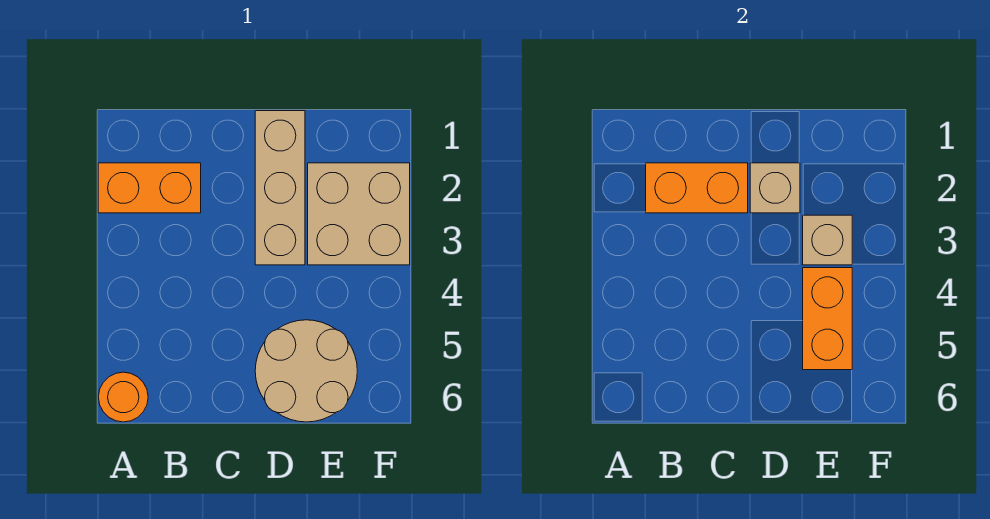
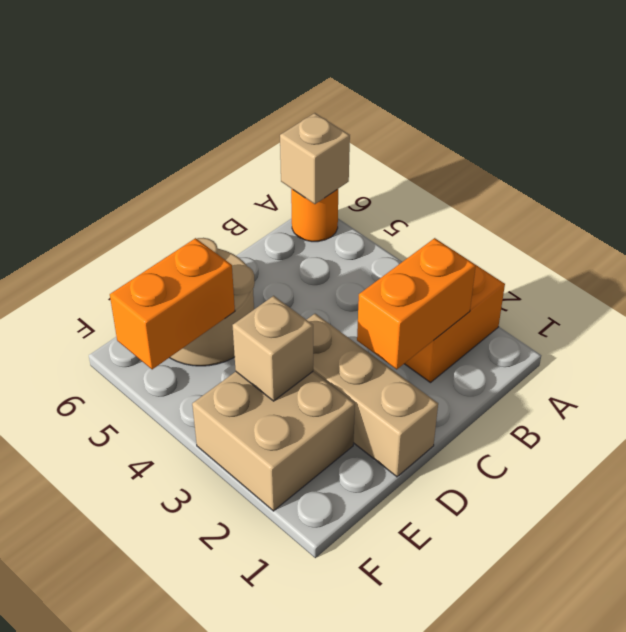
tan brick D2 level 2 -> tan brick A6 level 2
orange brick E4:E5 level 2 -> orange brick E5:F5 level 2

